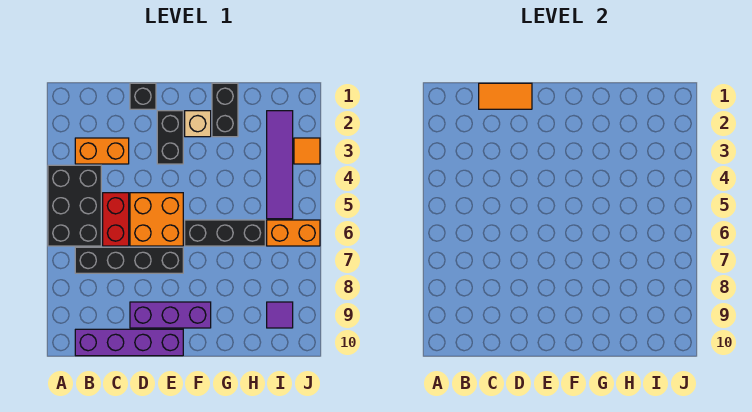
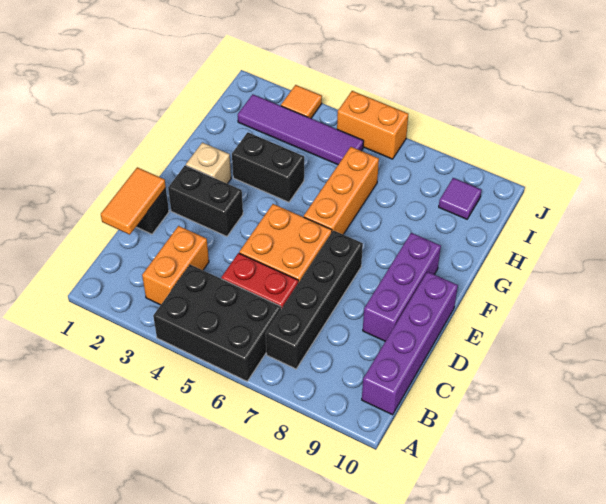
black brick F6:H6 level 1 -> orange brick F6:H6 level 1
black brick G1:G2 level 1 -> black brick G3:G4 level 1
orange brick I6:J6 level 1 -> orange brick J5:J6 level 1

